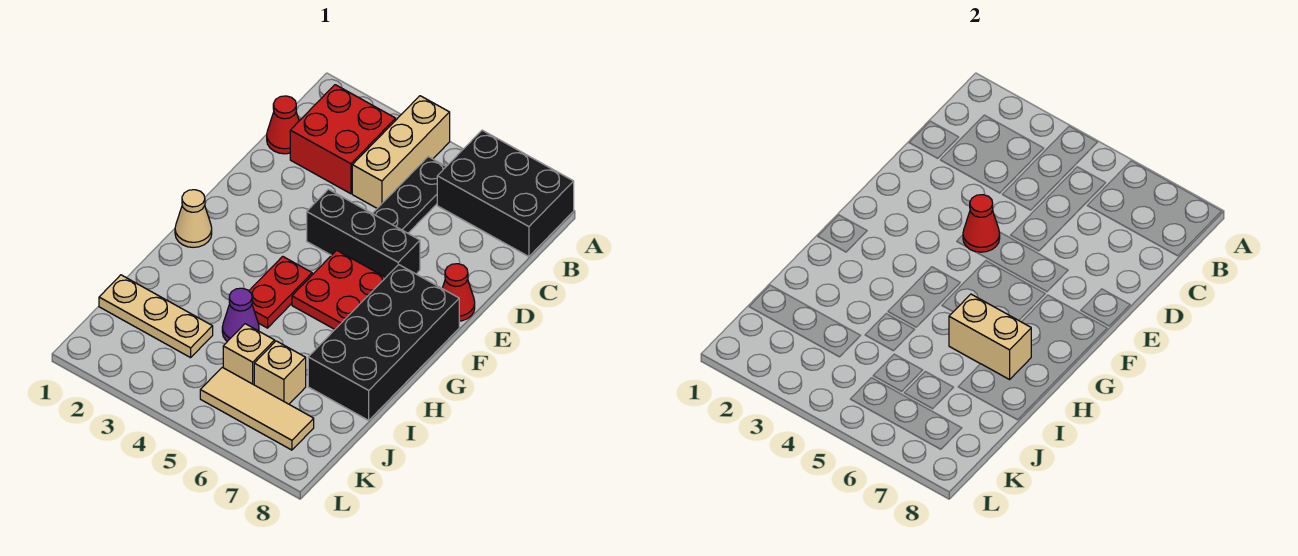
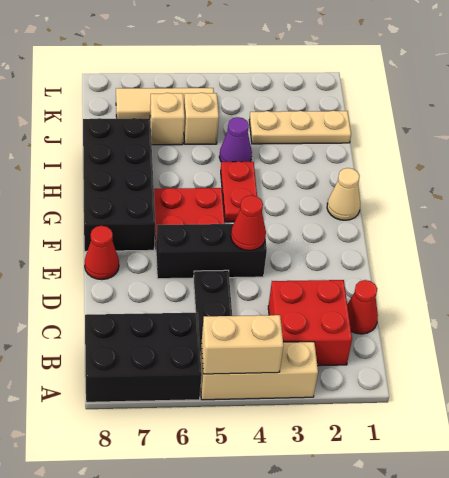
tan brick A4:C4 level 1 -> tan brick A3:A5 level 1
tan brick H6:H7 level 2 -> tan brick A4:A5 level 2

